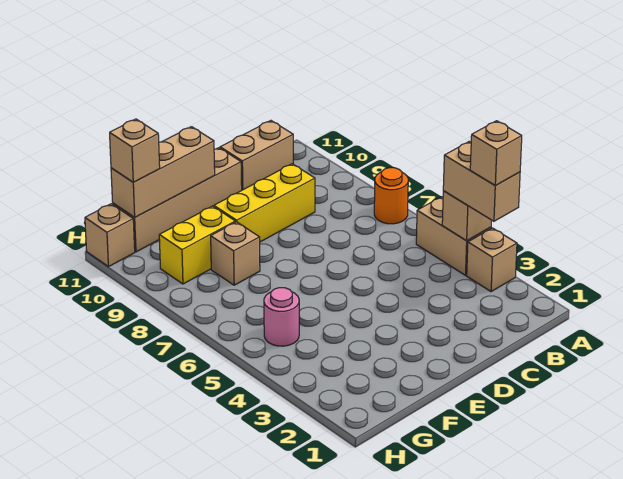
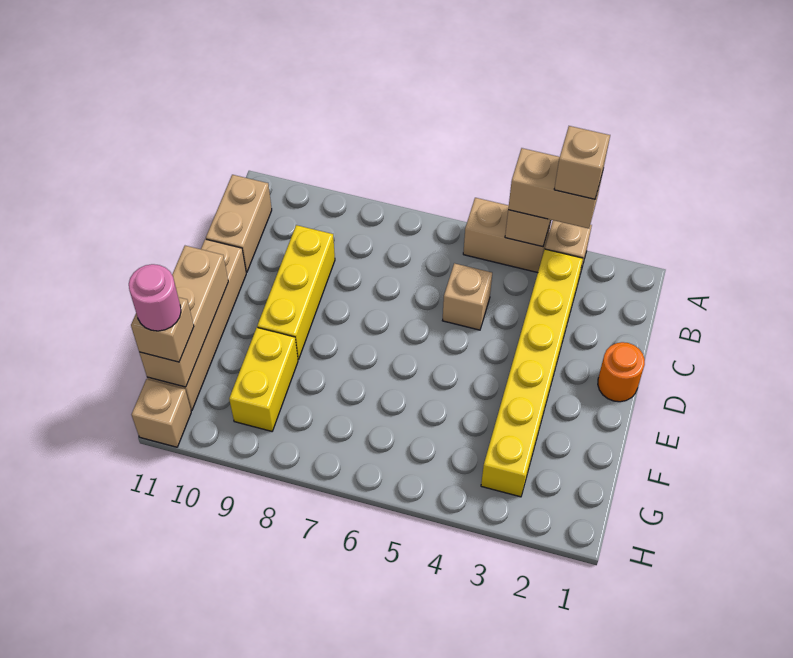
orange round brick A7 level 1 -> orange round brick D1 level 1
none -> yellow brick B3:G3 level 1
tan brick F8 level 1 -> tan brick C5 level 1
pink round brick G5 level 1 -> pink round brick G11 level 4

